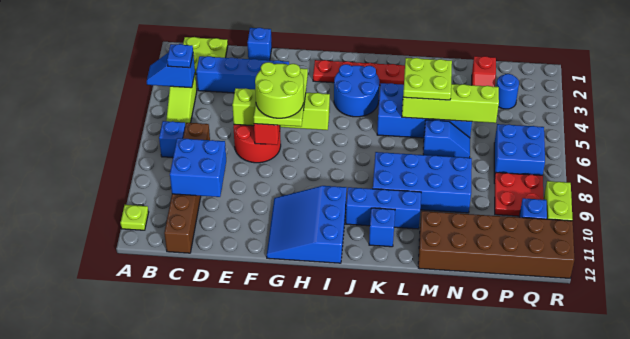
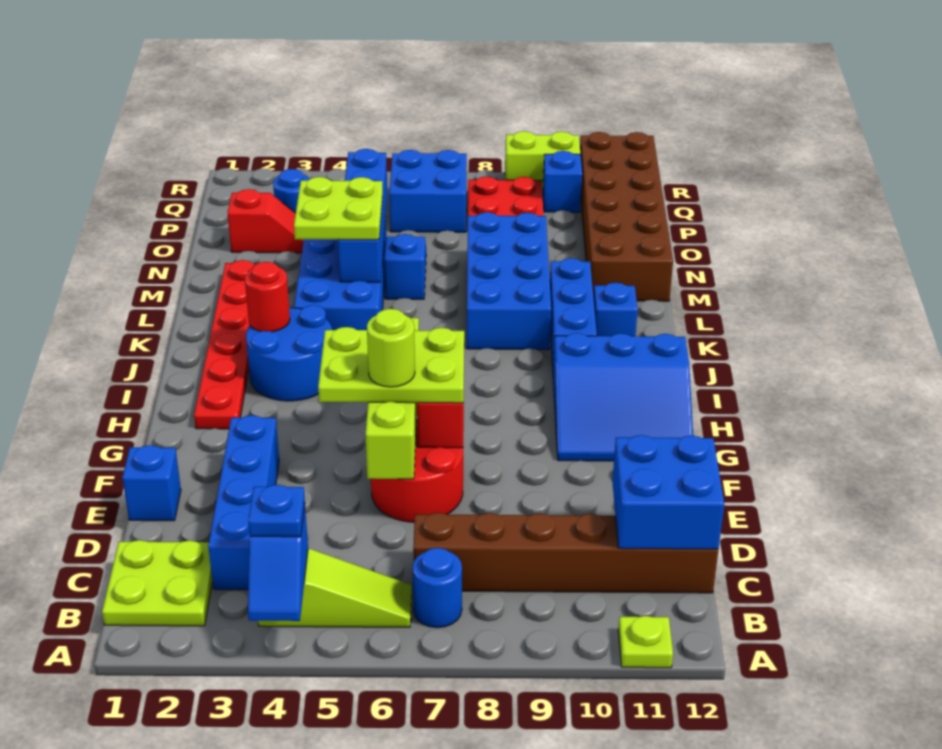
blue brick B7 level 1 -> blue round brick B7 level 1
blue brick C9:D10 level 2 -> blue brick C11:D12 level 2
lime round brick F6:G7 level 4 -> lime round brick F6 level 4
none -> red round brick J3 level 2
lime brick L5:O5 level 2 -> blue brick L5:O5 level 2

